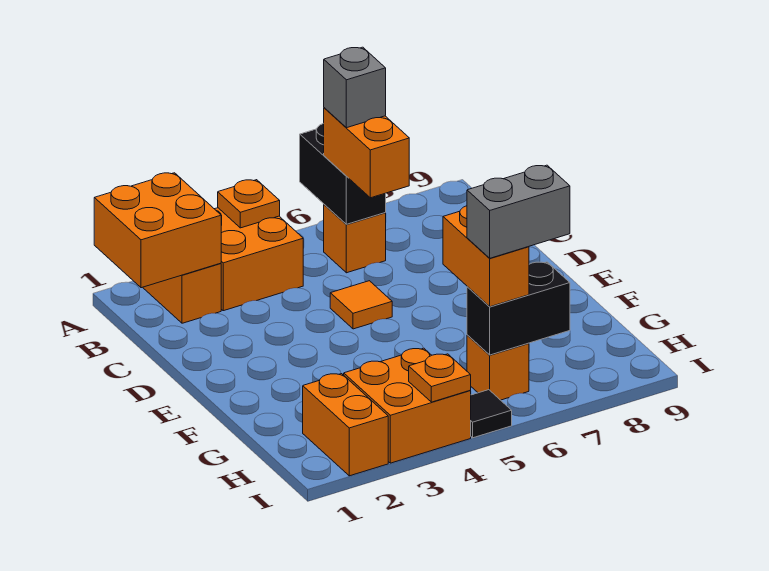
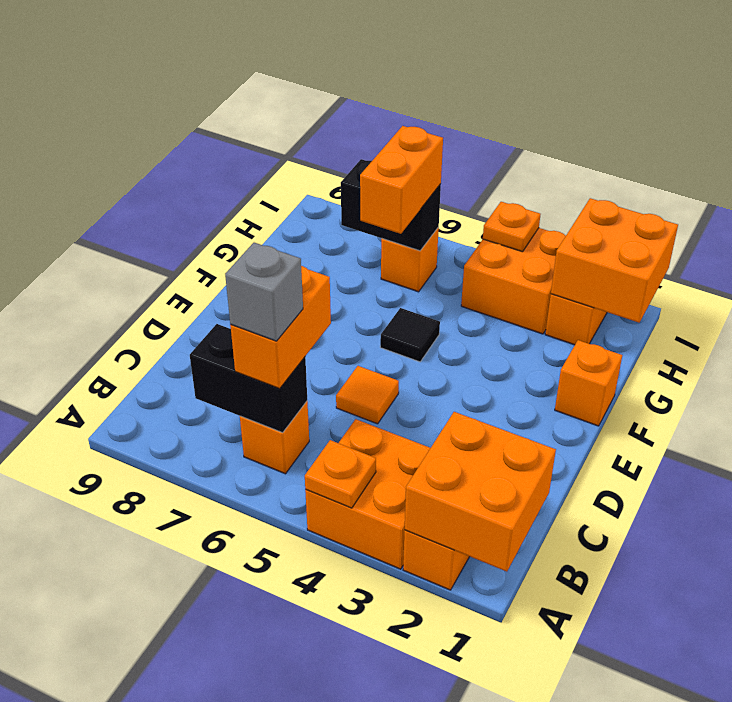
black brick A6:B6 level 2 -> black brick B6:B7 level 2
none -> orange brick F1 level 1
none -> orange brick H1:I2 level 2
grey brick H6:H7 level 4 -> none
black tile I5 level 1 -> black tile F5 level 1

